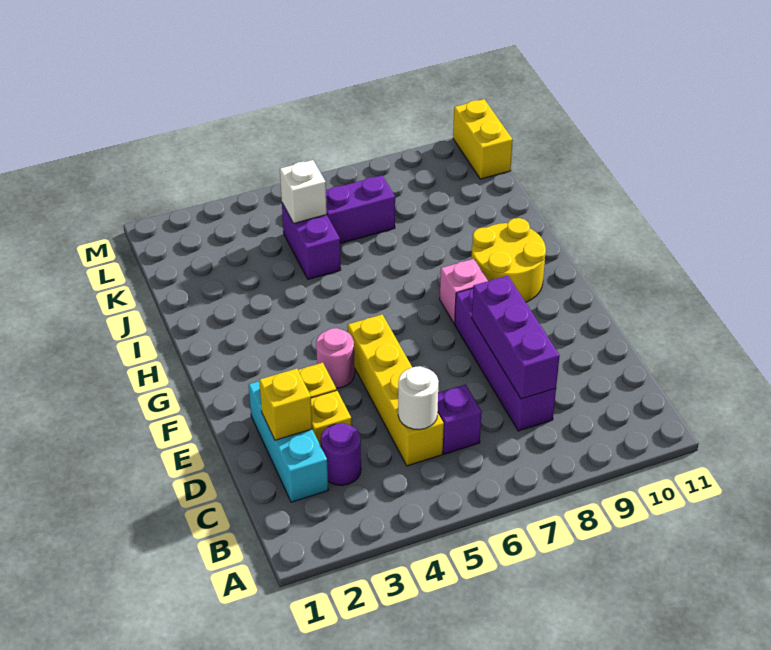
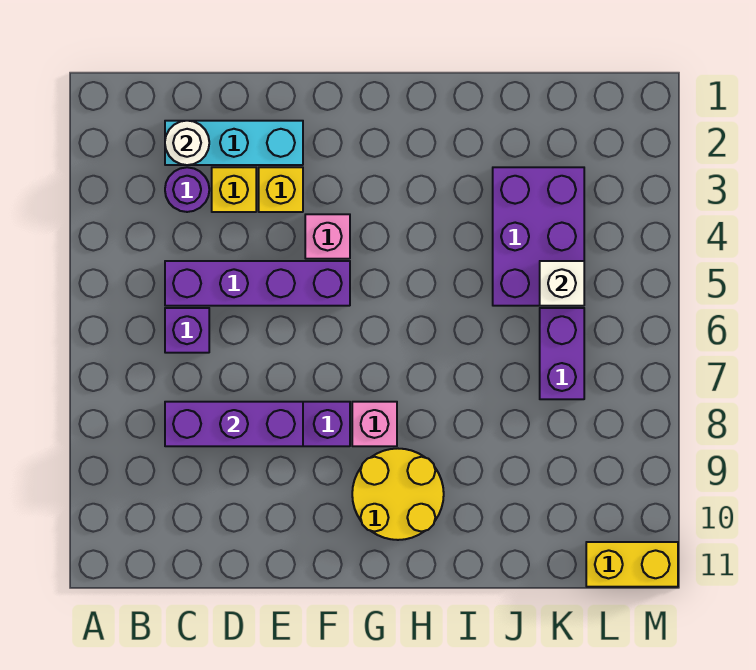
yellow brick C5:F5 level 1 -> purple brick C5:F5 level 1
white round brick C5 level 2 -> white round brick C2 level 2
yellow brick D2 level 2 -> none
pink round brick F4 level 1 -> pink brick F4 level 1
purple brick J5:K5 level 1 -> purple brick J3:K5 level 1

